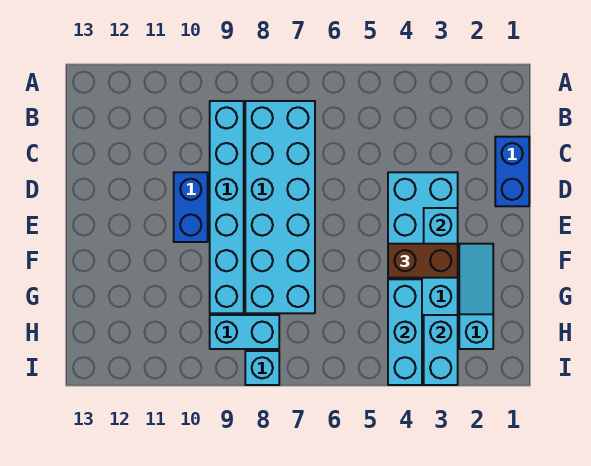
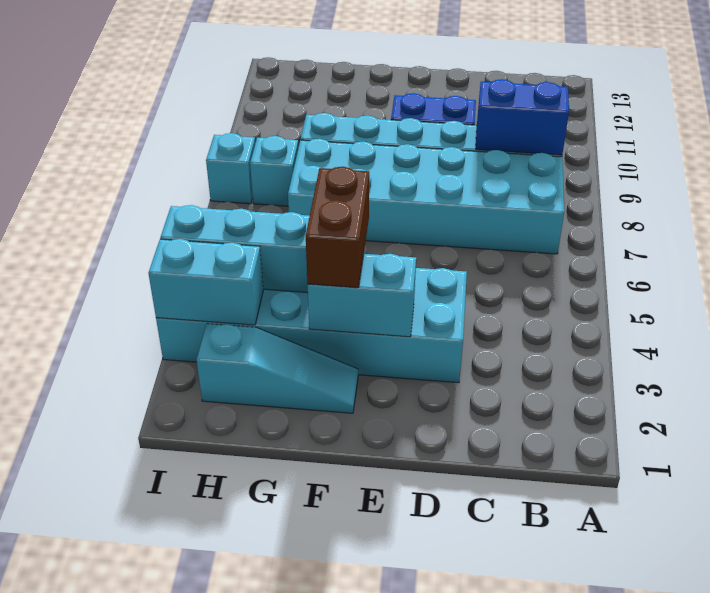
blue brick C1:D1 level 1 -> blue brick B9:C9 level 2
cyan brick H8:H9 level 1 -> cyan brick H8 level 1

